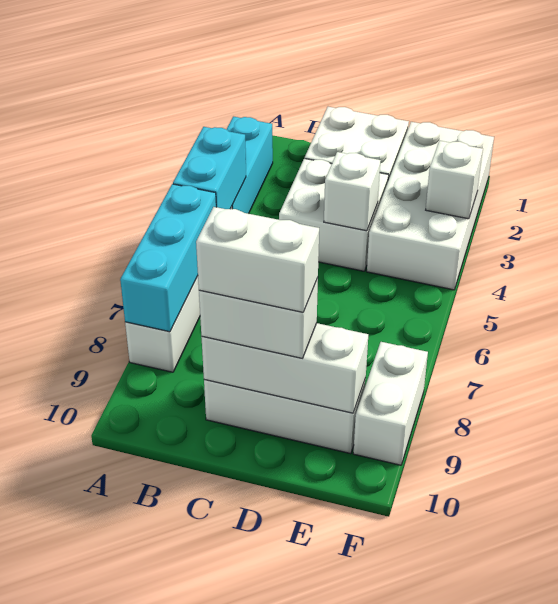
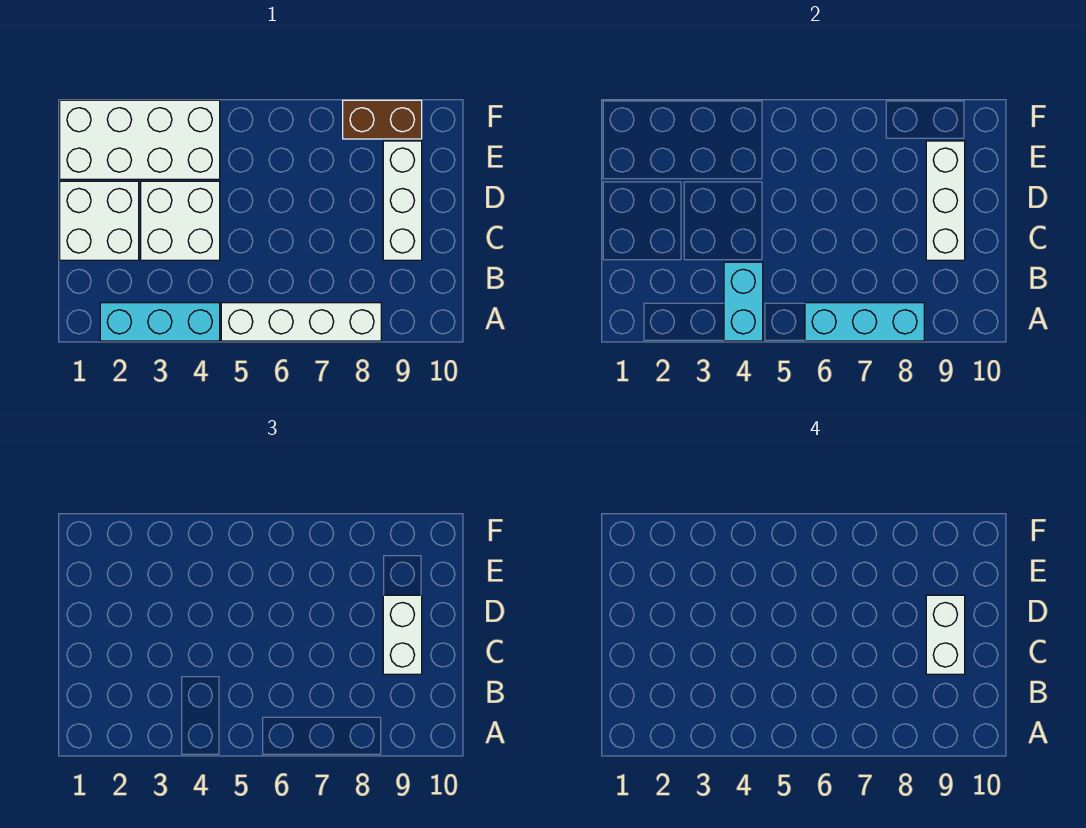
cyan brick A4:A5 level 2 -> cyan brick A4:B4 level 2
white brick D4 level 2 -> none
white brick F3 level 2 -> none
white brick F8:F9 level 1 -> brown brick F8:F9 level 1

